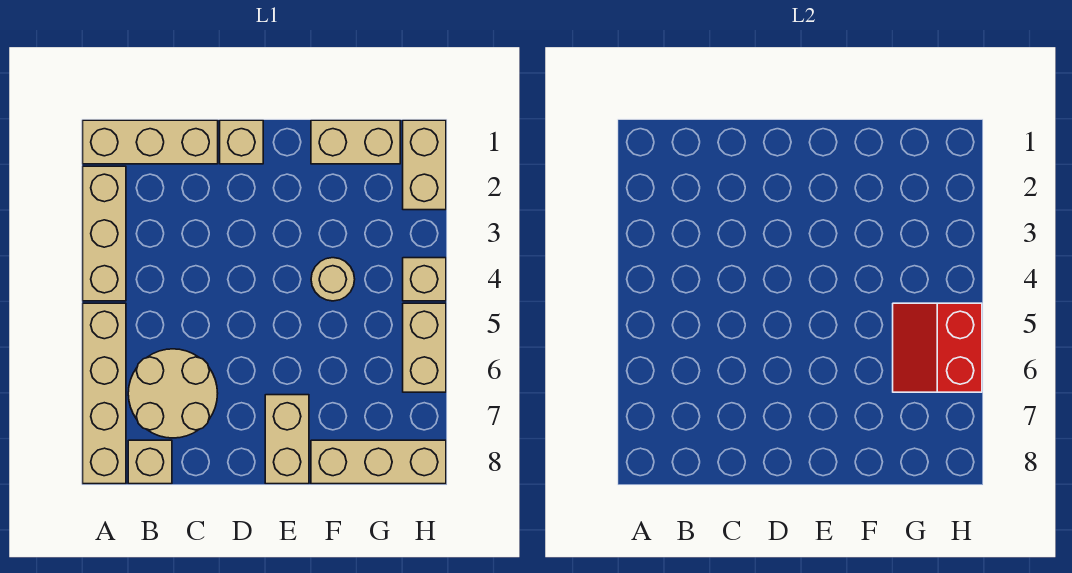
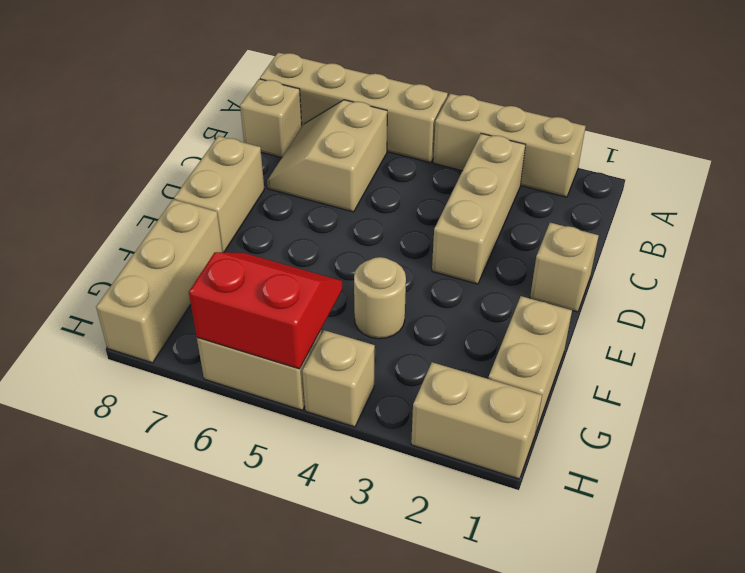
tan brick A1:C1 level 1 -> tan brick B3:D3 level 1
tan round brick B6:C7 level 1 -> tan slope B6:C7 level 1 top 6
tan brick E7:E8 level 1 -> tan brick D8:E8 level 1

